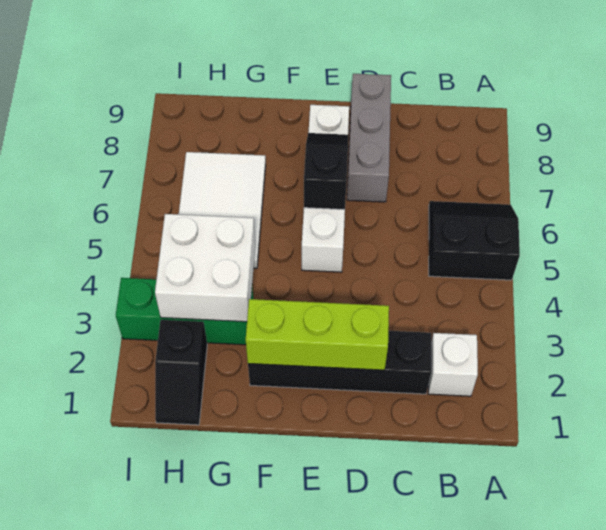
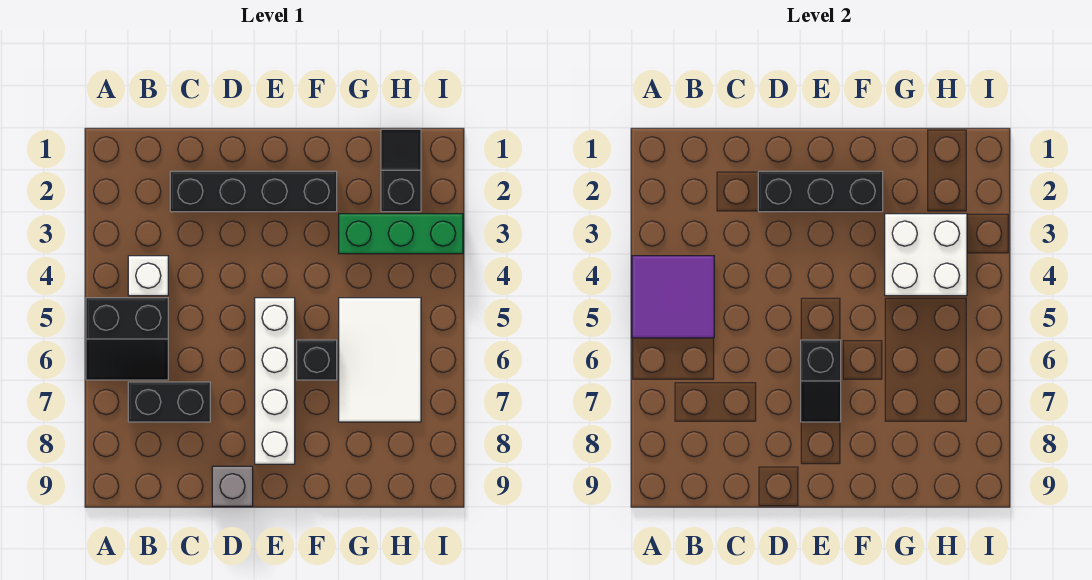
none -> purple tile A4:B5 level 2
white brick B2 level 1 -> white brick B4 level 1
none -> black brick B7:C7 level 1
lime brick D2:F2 level 2 -> black brick D2:F2 level 2
grey brick D7:D9 level 1 -> grey brick D9 level 1
none -> black brick F6 level 1

